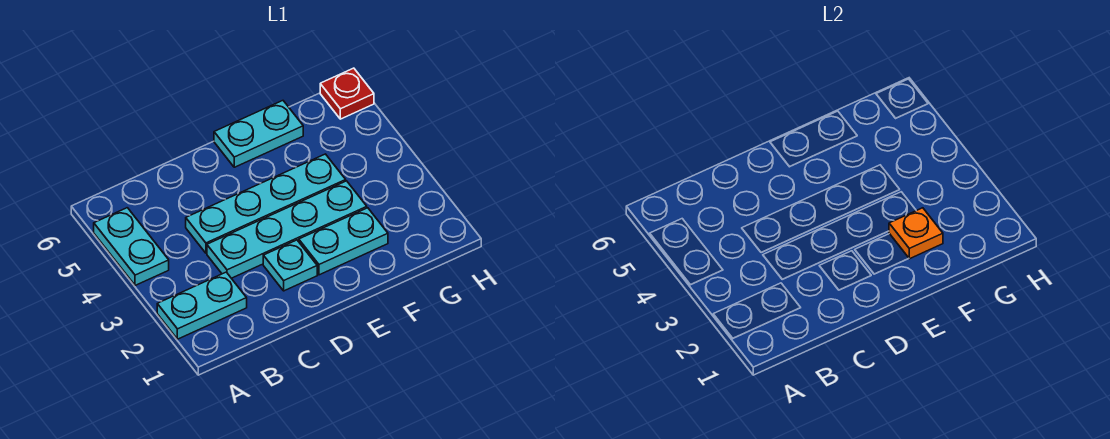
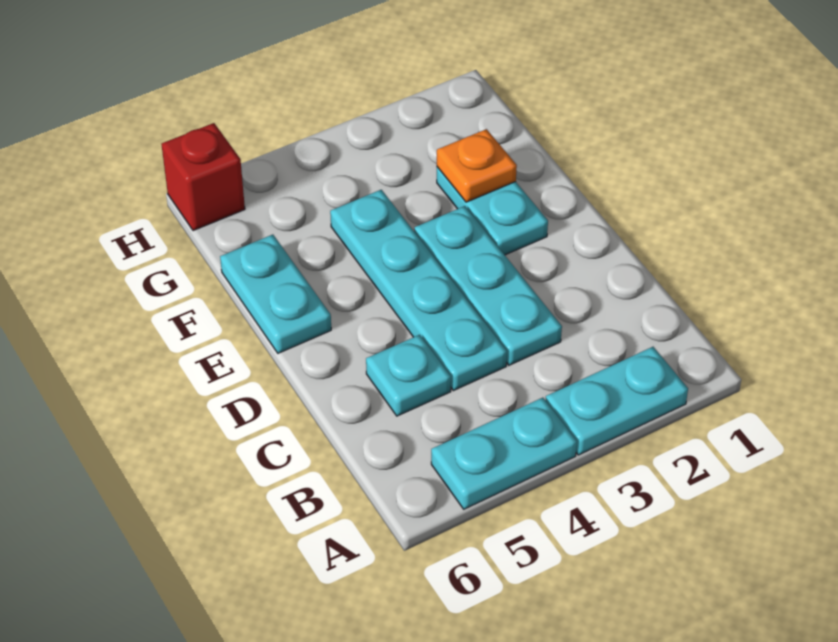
cyan plate A2:B2 level 1 -> cyan plate A2:A3 level 1
cyan plate C3:F3 level 1 -> cyan plate C3:E3 level 1
cyan plate D2 level 1 -> cyan plate C5 level 1
red plate H6 level 1 -> red brick H6 level 1

